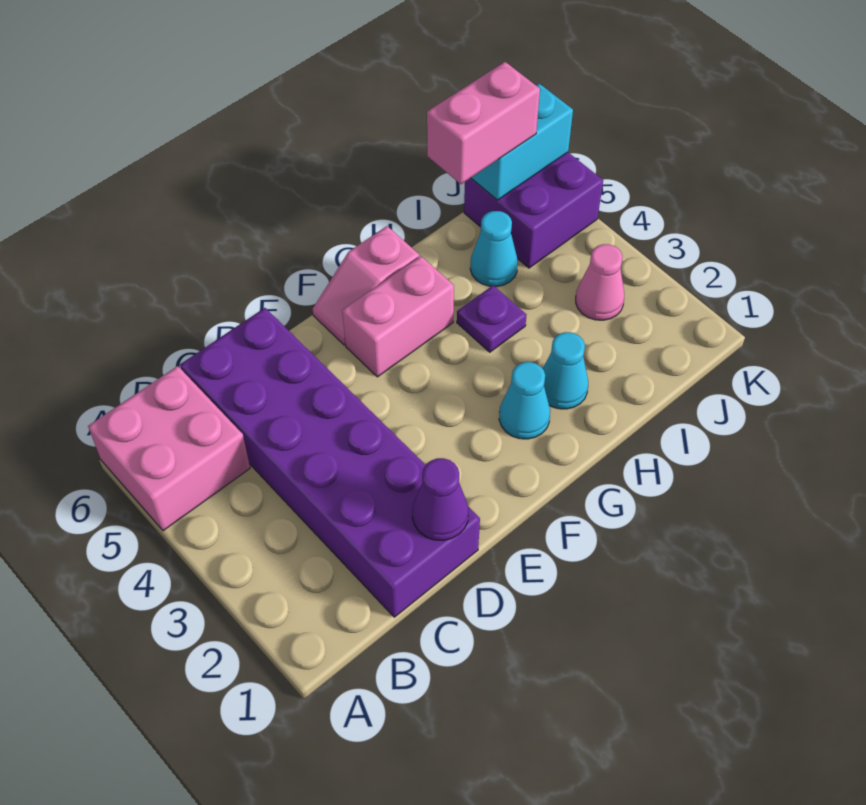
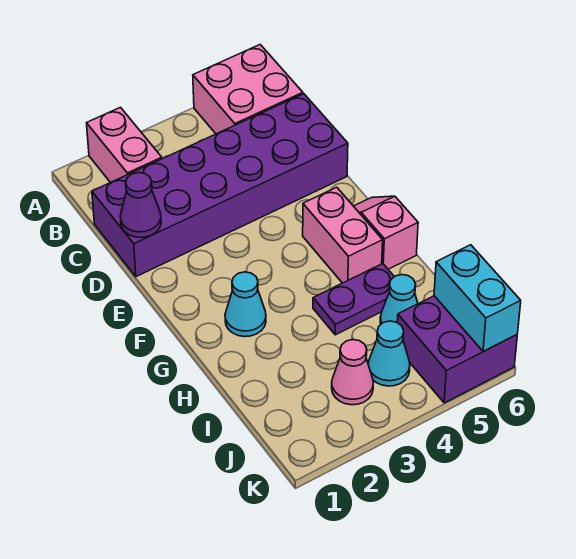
cyan cone H2 level 1 -> cyan cone J4 level 1
purple plate H4 level 1 -> purple plate H4:H5 level 1
pink brick I6:J6 level 3 -> pink brick A2:B2 level 1

